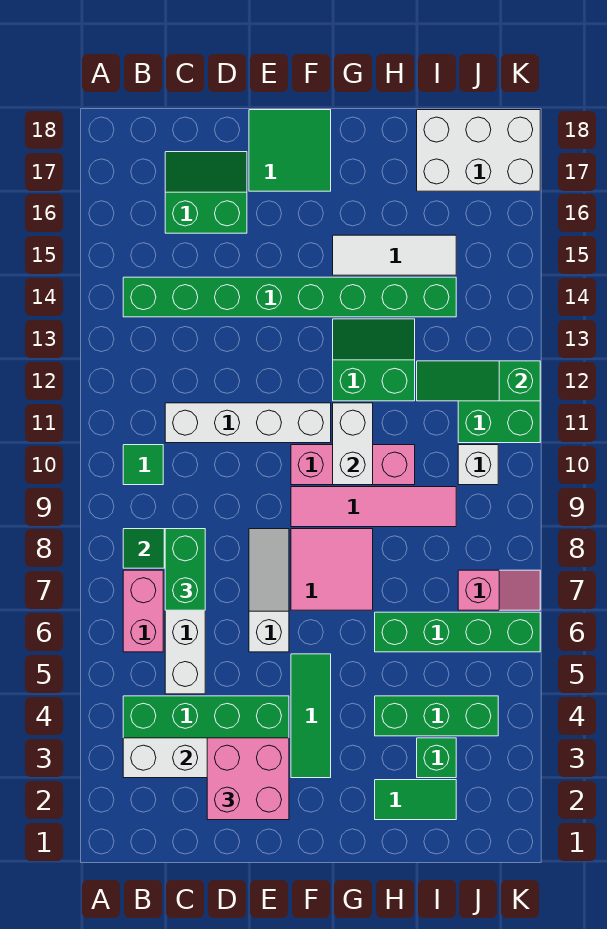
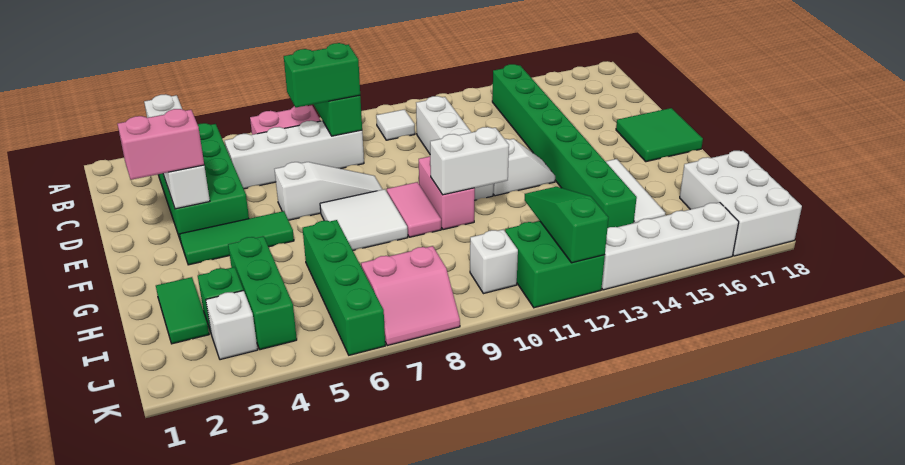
green tile B10 level 1 -> white tile B10 level 1
green slope C16:D17 level 1 top 16 -> none
pink brick D2:E3 level 3 -> pink brick E2:E3 level 3
pink tile F7:G8 level 1 -> white tile F7:G8 level 1
pink tile F9:I9 level 1 -> pink tile F9:G9 level 1
pink brick F10:H10 level 1 -> pink brick F10:G10 level 1
none -> white slope F12:F13 level 1 top 12
green slope G12:H13 level 1 top 12 -> none
none -> white brick J3 level 1
pink slope J7:K7 level 1 top J -> pink slope J7:K8 level 1 top J
none -> white brick K13:K16 level 1

